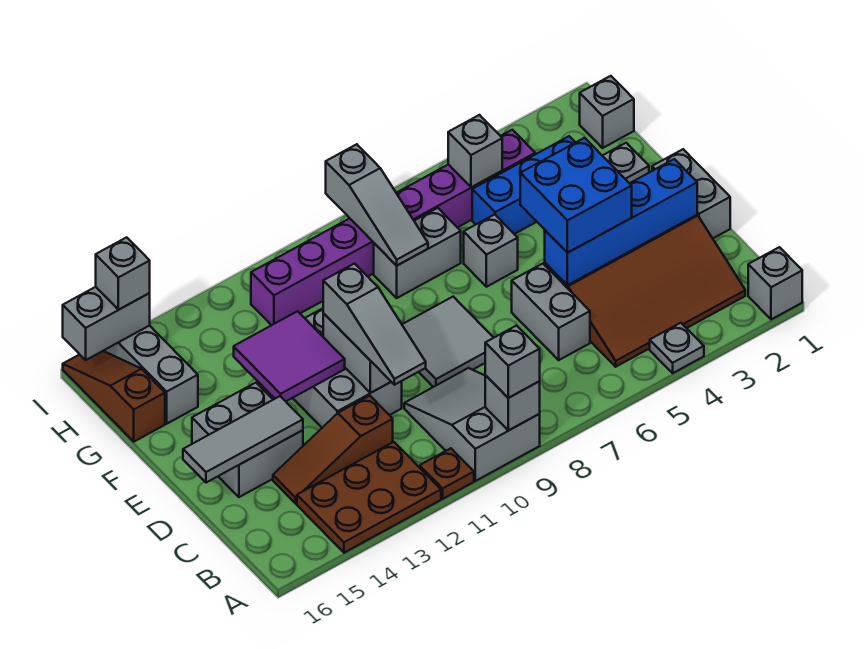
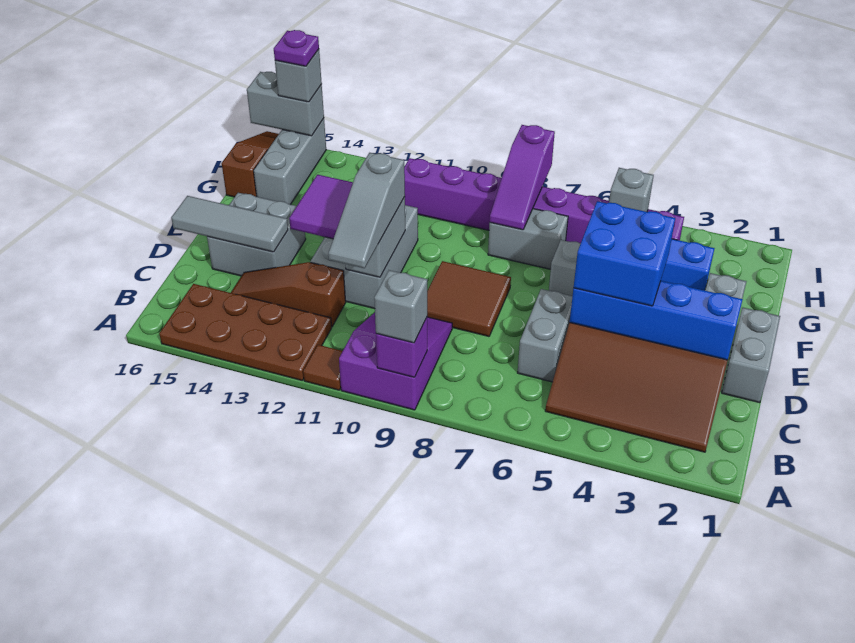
grey brick A1 level 1 -> none
grey plate A4 level 1 -> none
grey slope A9:C10 level 1 top A -> purple slope A9:C10 level 1 top A
grey brick A9 level 2 -> purple brick A9 level 2
brown plate A11 level 1 -> brown tile A11 level 1
brown plate A12:B14 level 1 -> brown plate A12:B15 level 1
grey tile D8:E9 level 1 -> brown tile D8:E9 level 1
grey slope G8:I8 level 2 top I -> purple slope G8:I8 level 2 top I
grey brick H1 level 1 -> none
none -> purple plate I15 level 4

